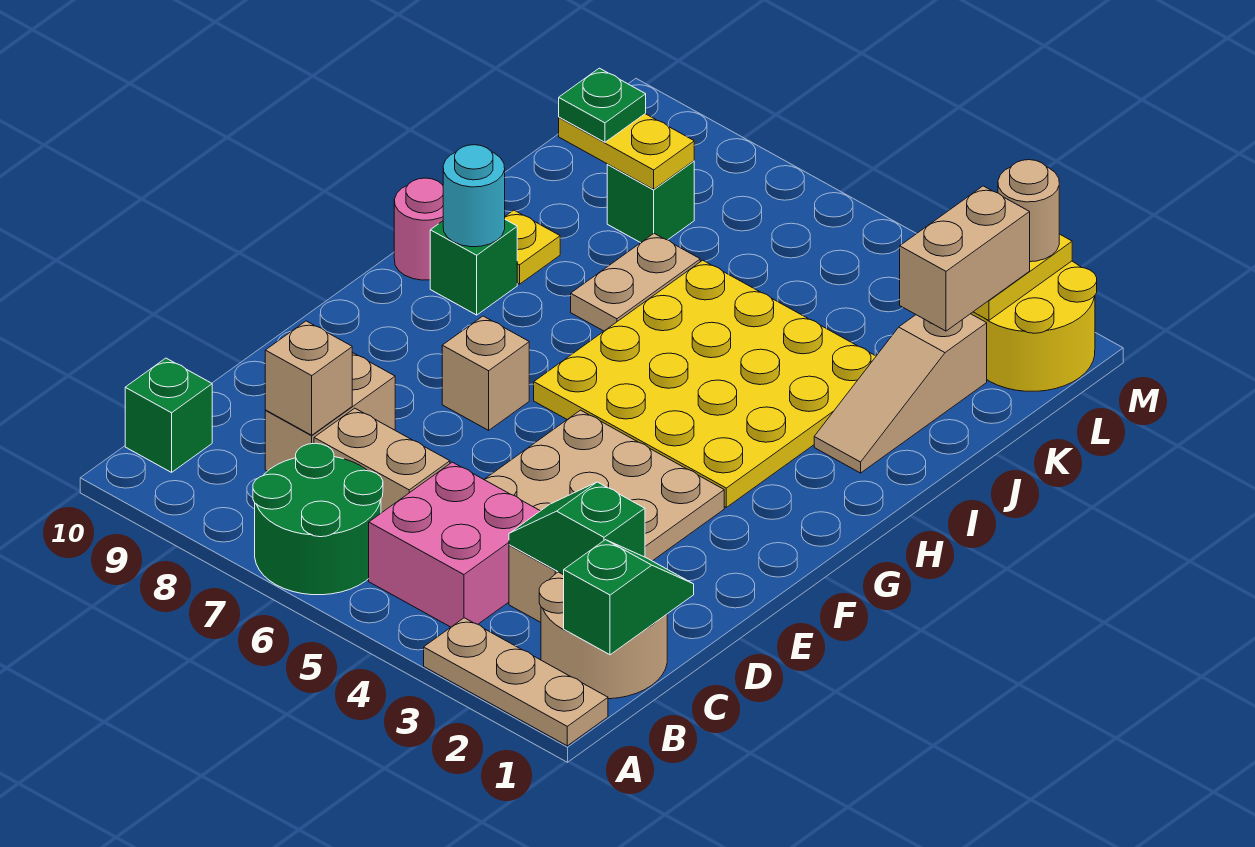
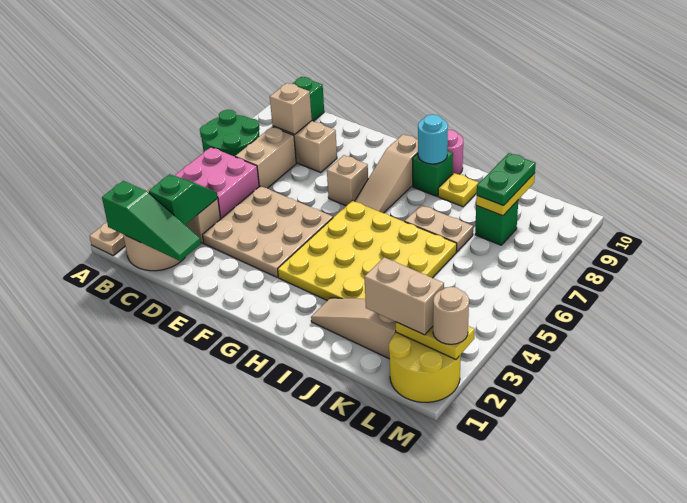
green slope B1:C1 level 2 top B -> green slope B1:D1 level 2 top B
none -> tan slope G7:G9 level 1 top 9
green plate K9 level 3 -> green plate K8:K9 level 3

